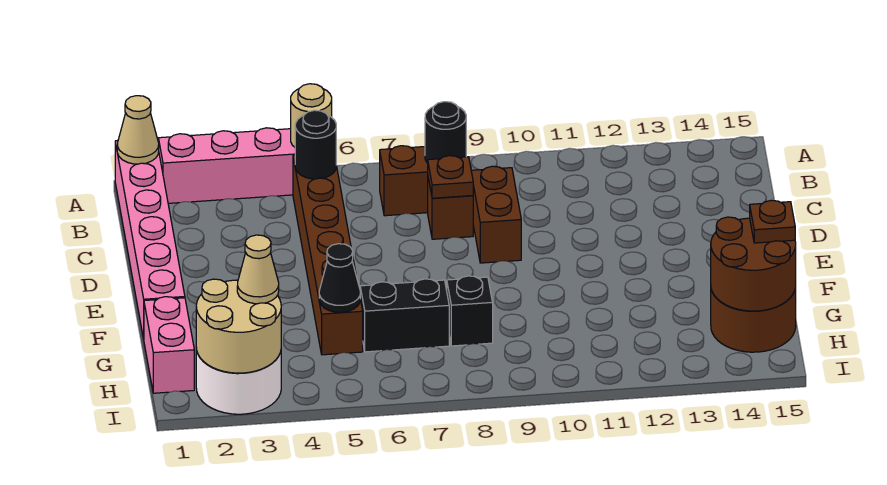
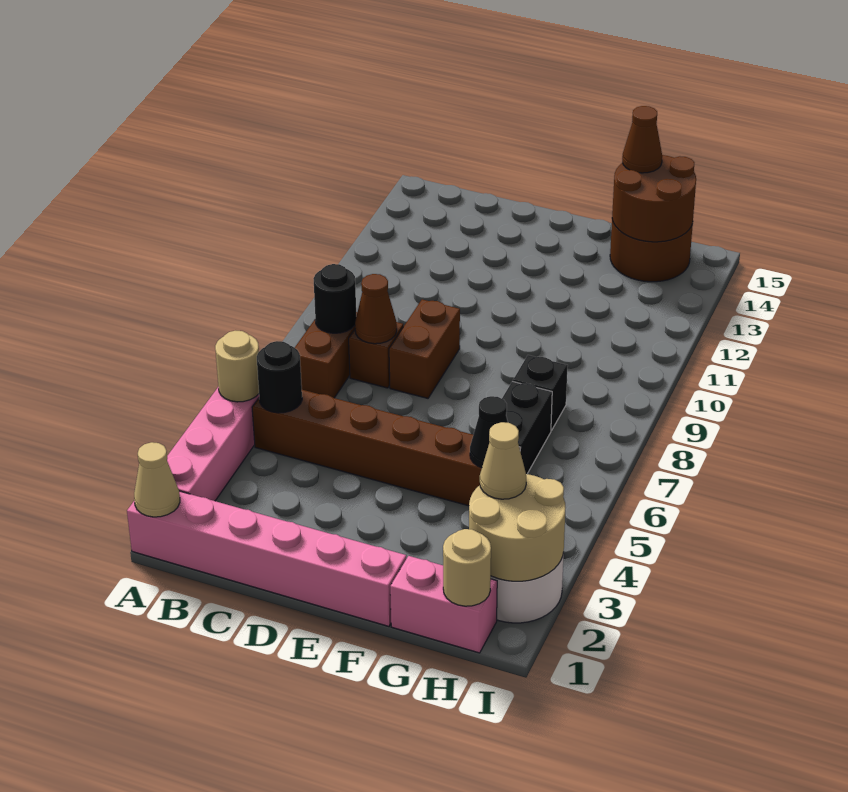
brown plate C8 level 2 -> brown cone C8 level 2
brown brick C9:D9 level 1 -> brown brick D8:D9 level 1
brown plate G15 level 3 -> brown cone G15 level 3
none -> tan round brick H1 level 2

